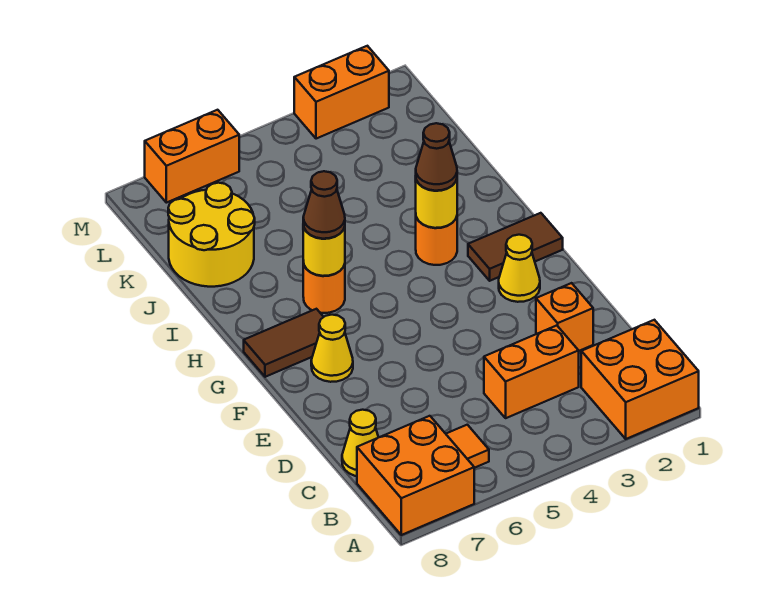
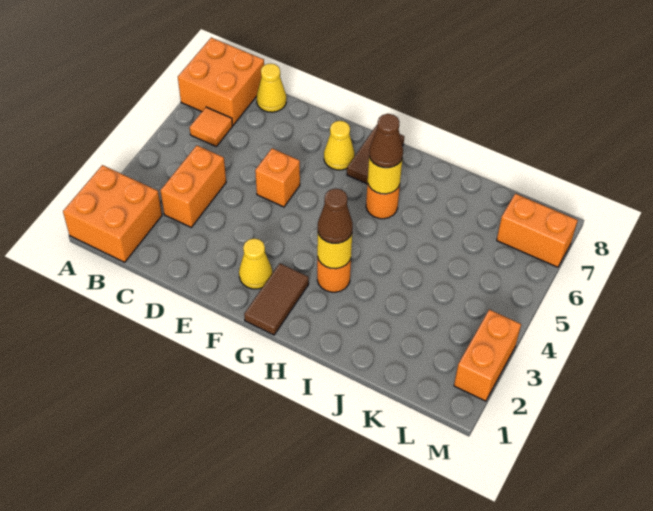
orange brick D2 level 1 -> orange brick E5 level 1
yellow round brick J7:K8 level 1 -> none
orange brick M6:M7 level 1 -> orange brick L7:M7 level 1

